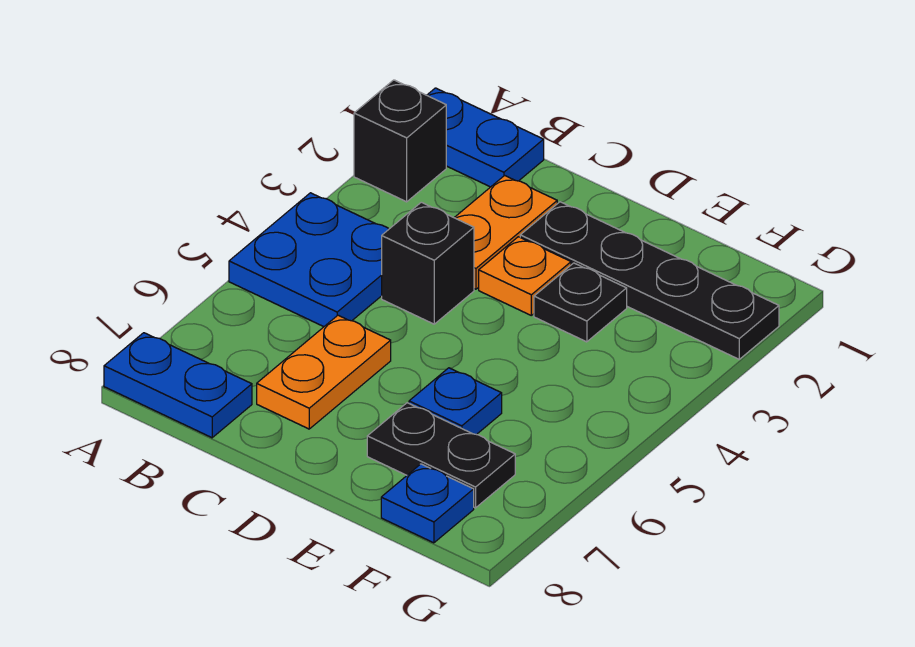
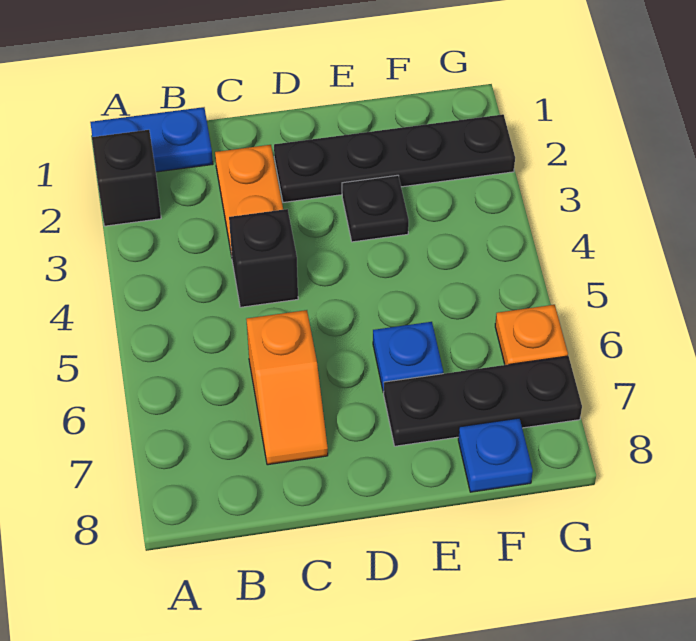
blue plate A4:B5 level 1 -> none
blue plate A8:B8 level 1 -> none
orange plate C6:C7 level 1 -> orange slope C6:C7 level 1 top 6
orange plate D3 level 1 -> orange plate G6 level 1
black plate E7:F7 level 1 -> black plate E7:G7 level 1

